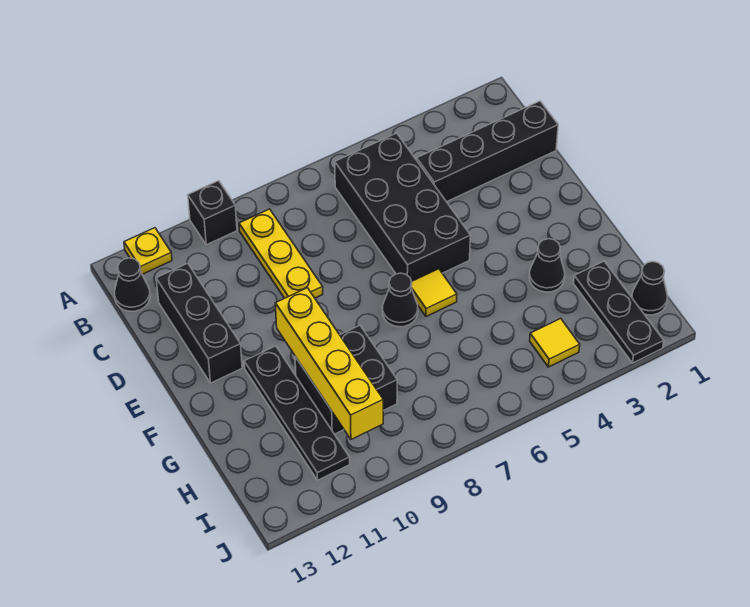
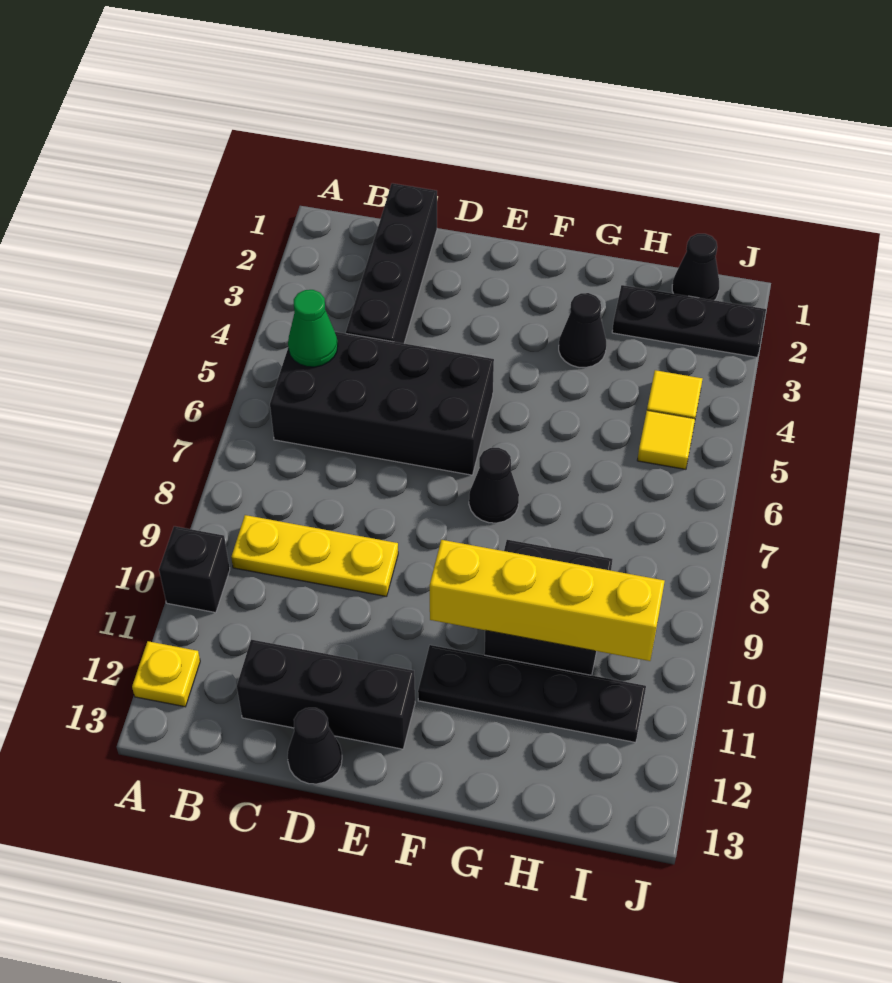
none -> green cone B5 level 2
black cone B13 level 1 -> black cone D13 level 1
yellow tile F6 level 1 -> yellow tile I5 level 1

